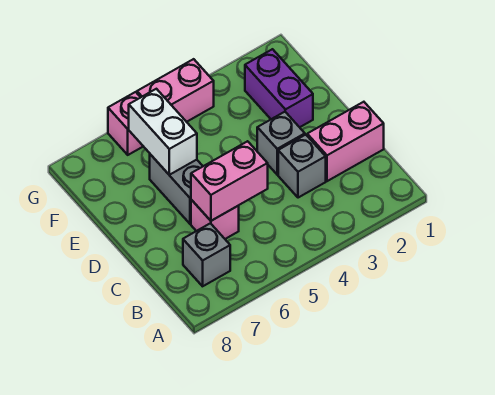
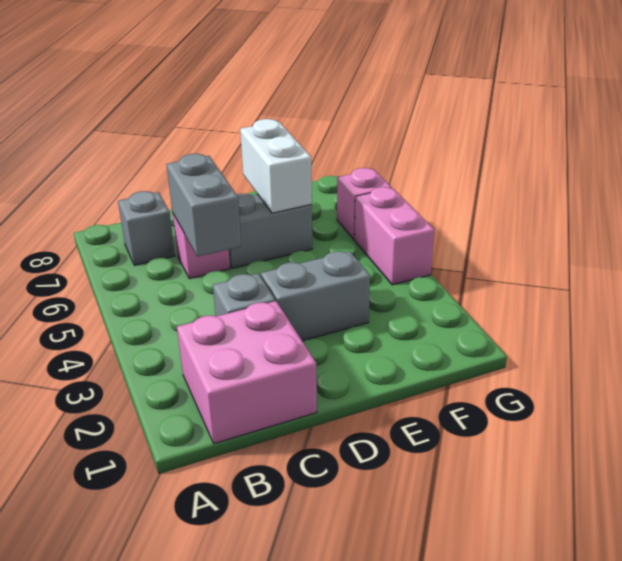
pink brick C1:C2 level 1 -> pink brick B1:C2 level 1
pink brick C5:C6 level 2 -> grey brick C5:C6 level 2
grey brick D3 level 1 -> grey brick D3:E3 level 1
purple brick E2:F2 level 1 -> none
white brick E6:F6 level 2 -> white brick E6:E7 level 2

